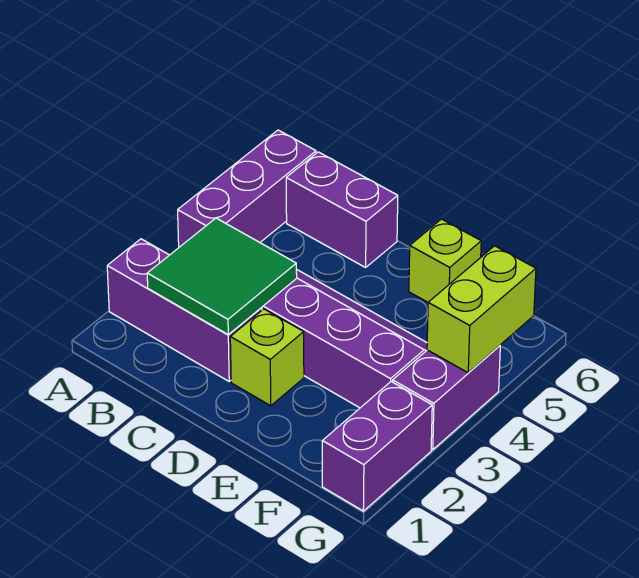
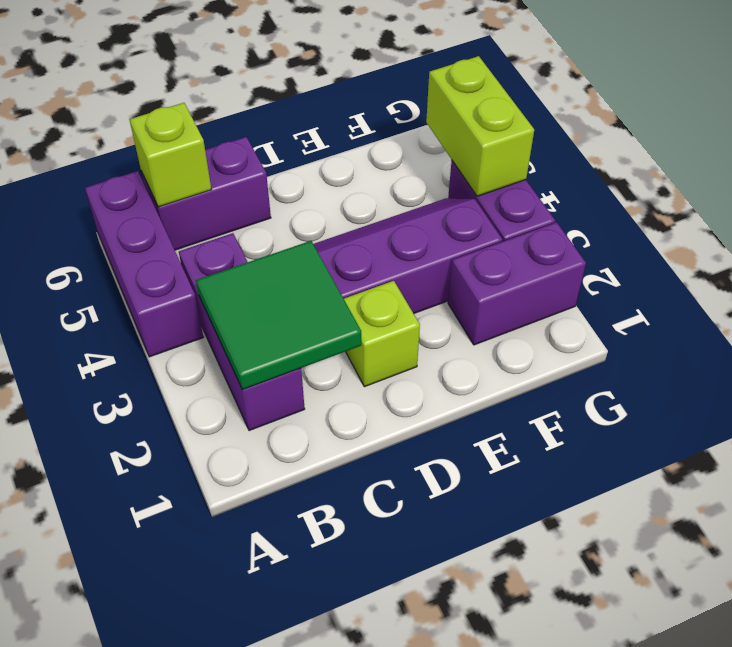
purple brick A2:C2 level 1 -> purple brick B2:B4 level 1
lime brick E6 level 1 -> lime brick B6 level 2
purple brick G1:G2 level 1 -> purple brick F2:G2 level 1

